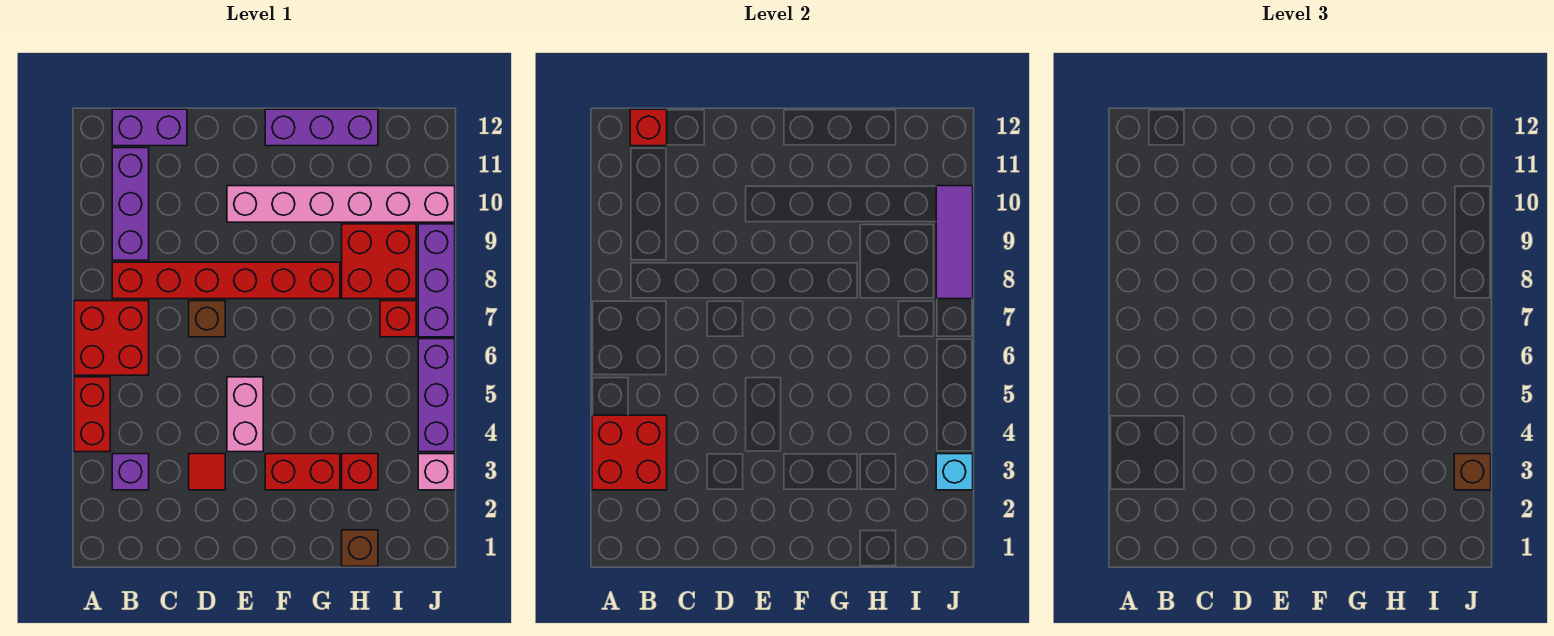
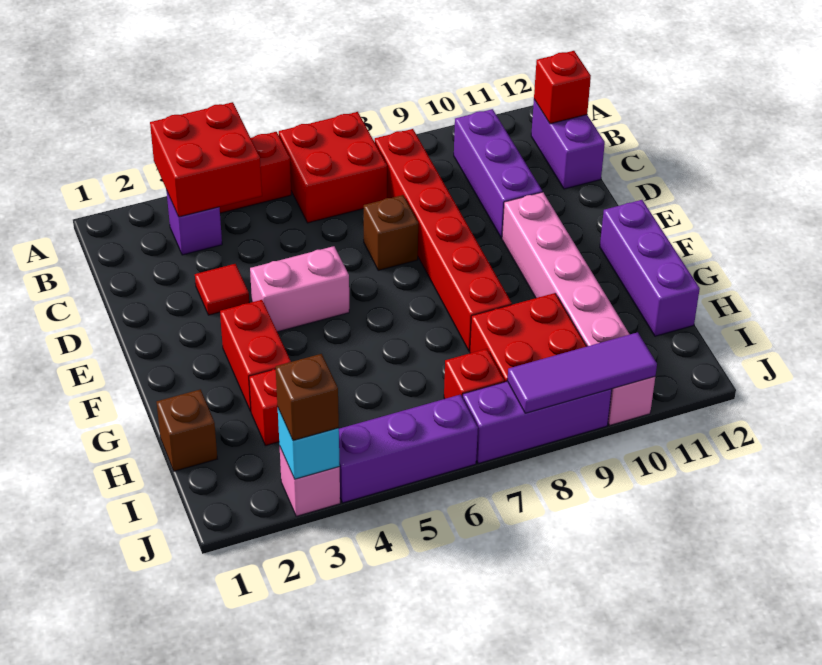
purple brick B9:B11 level 1 -> purple brick B10:D10 level 1

